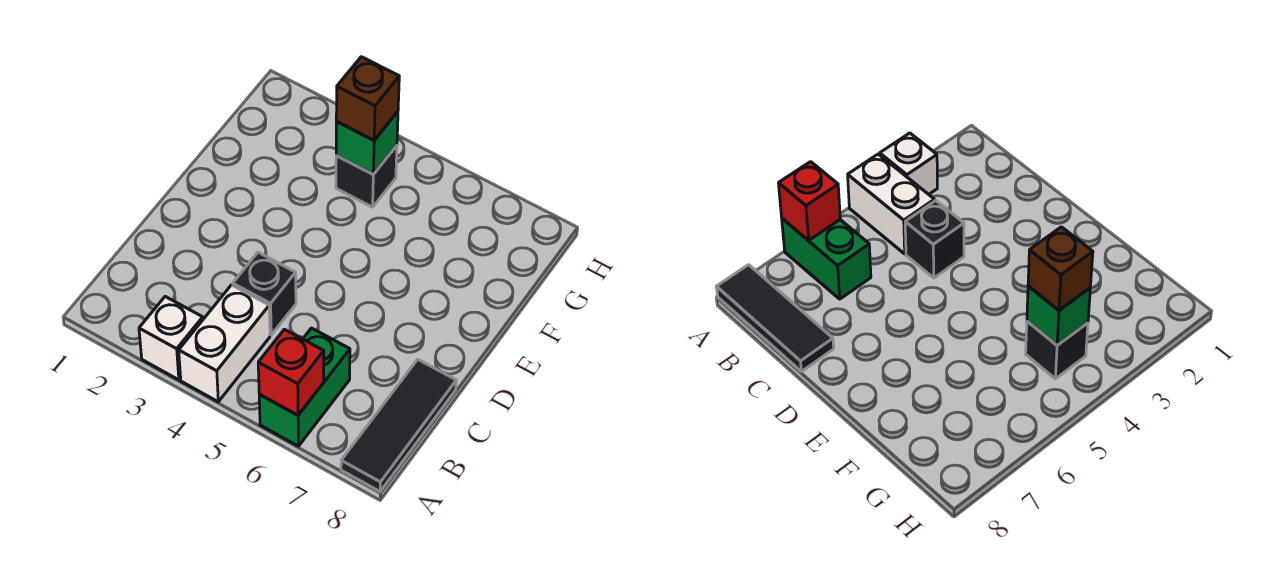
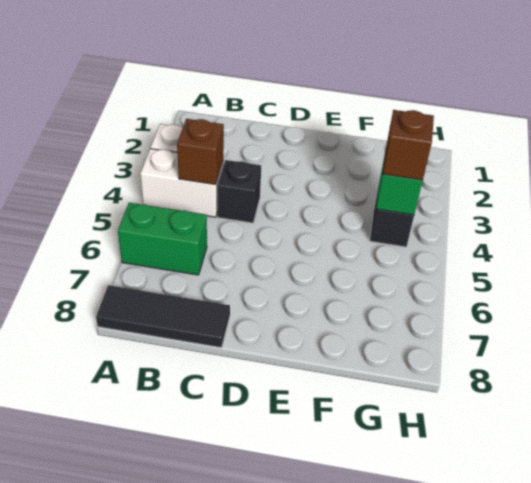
red brick A6 level 2 -> none
none -> brown brick B4 level 2

